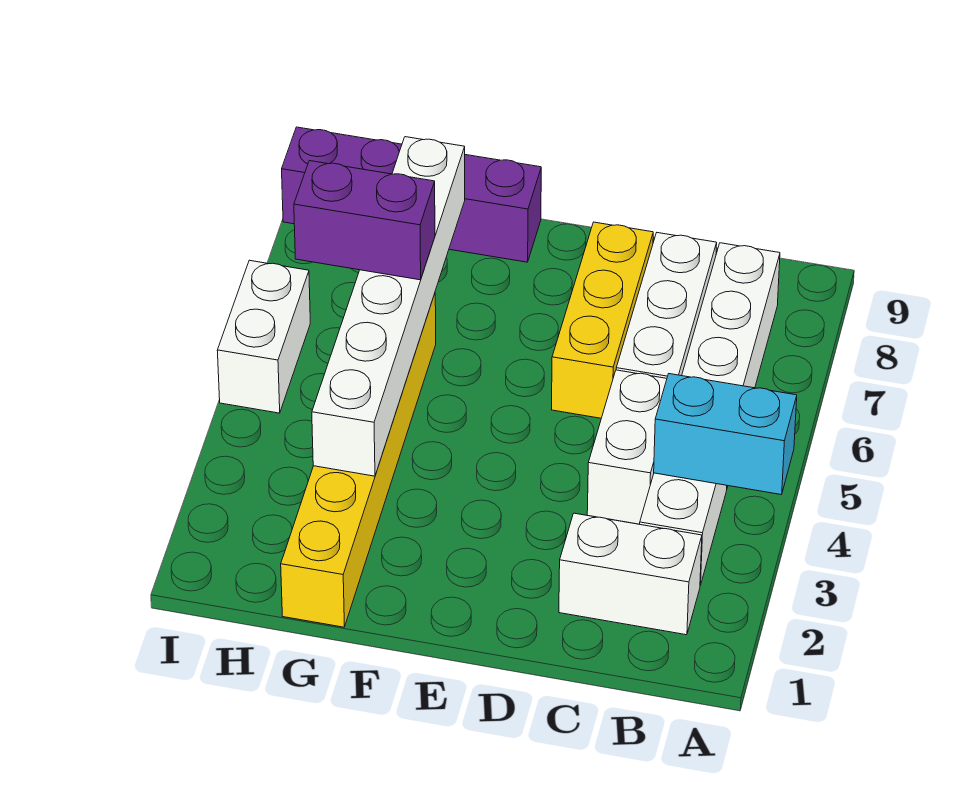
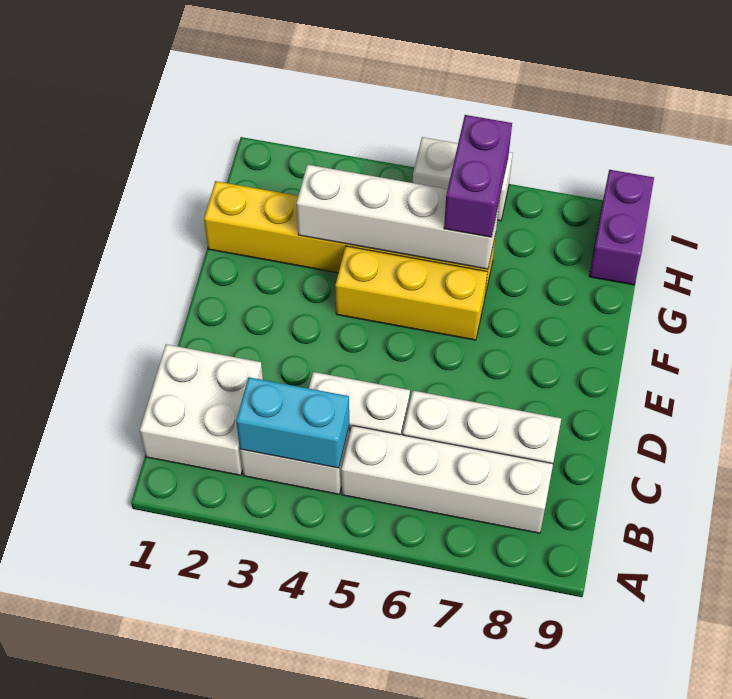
cyan brick A4:B4 level 2 -> cyan brick B3:B4 level 2
white brick B2:C2 level 1 -> white brick B1:C2 level 1
yellow brick D6:D8 level 1 -> yellow brick F4:F6 level 1
purple brick F9:I9 level 1 -> purple brick H9:I9 level 1
white brick G3:G8 level 2 -> white brick G3:G6 level 2

